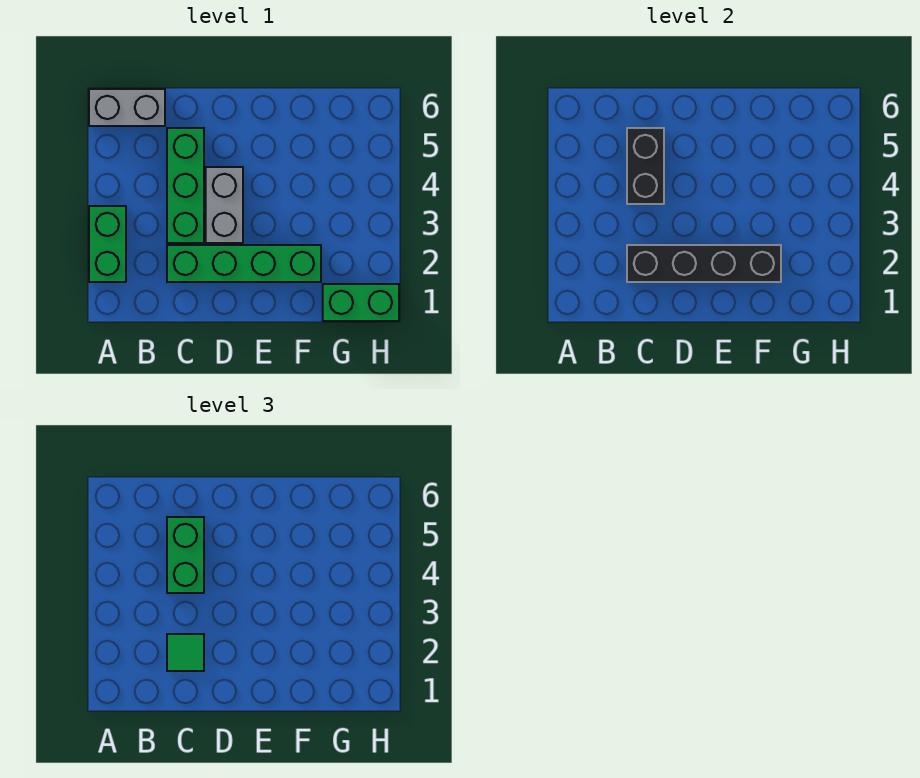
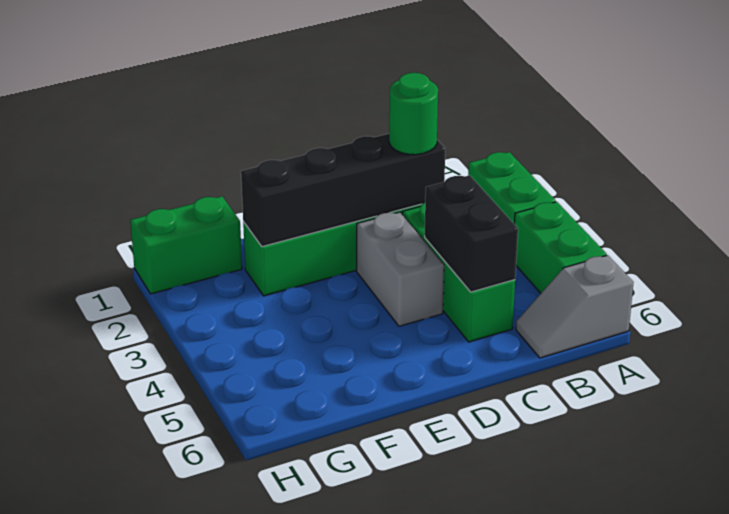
grey brick A6:B6 level 1 -> grey slope A6:B6 level 1 top A
green tile C2 level 3 -> green round brick C2 level 3
green brick C4:C5 level 3 -> green brick A4:A5 level 1

